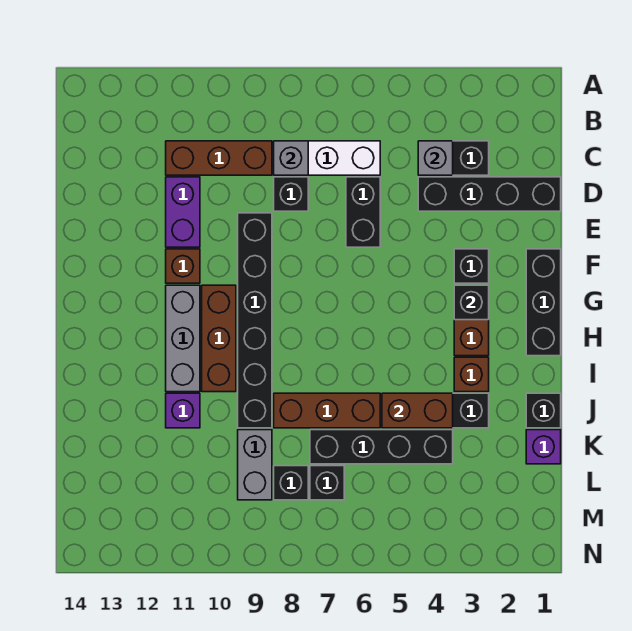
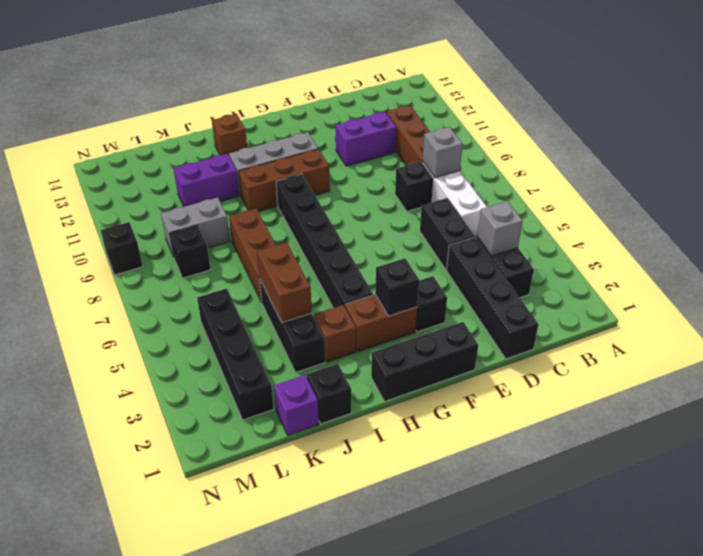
black brick D6:E6 level 1 -> black brick D5:D6 level 1
black brick E9:J9 level 1 -> black brick H4:H9 level 1
brown brick F11 level 1 -> brown brick I13 level 1
purple brick J11 level 1 -> purple brick J11:K11 level 1
black brick K4:K7 level 1 -> black brick L2:L5 level 1
black brick L7 level 1 -> black brick N9 level 1

